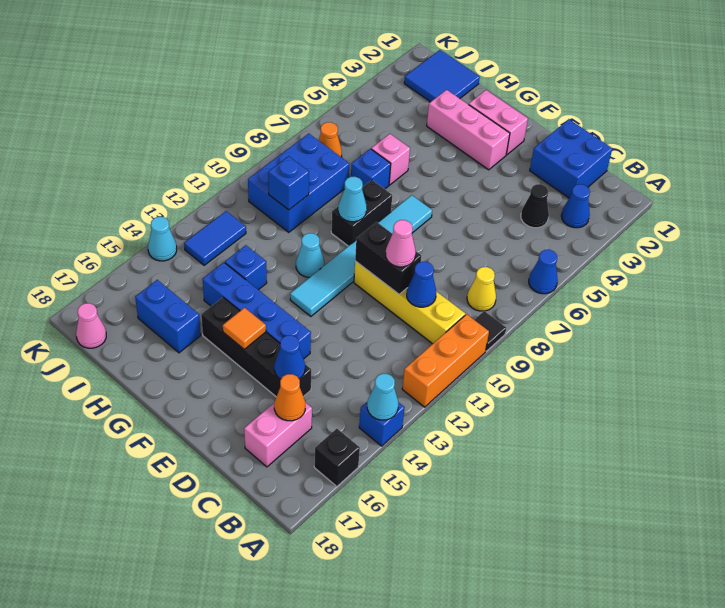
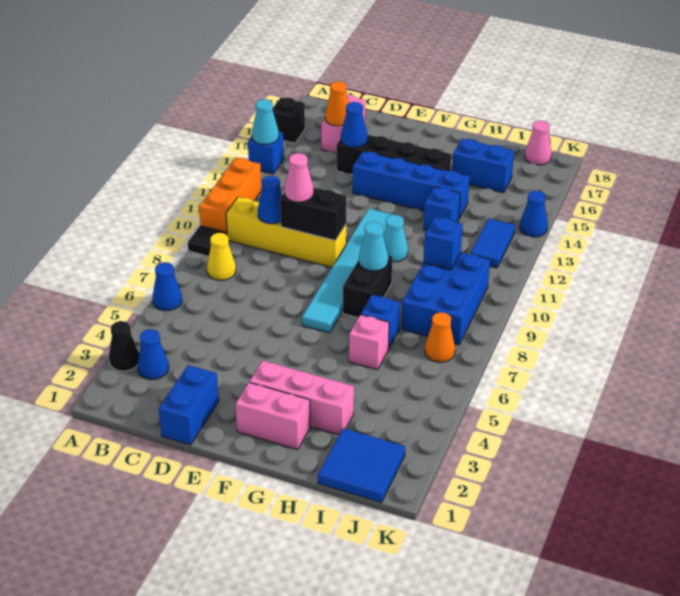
blue brick C1:D2 level 1 -> blue brick D1:D2 level 1
black cone C4 level 1 -> black cone A3 level 1
orange tile F15 level 2 -> none
cyan cone K14 level 1 -> blue cone K14 level 1

